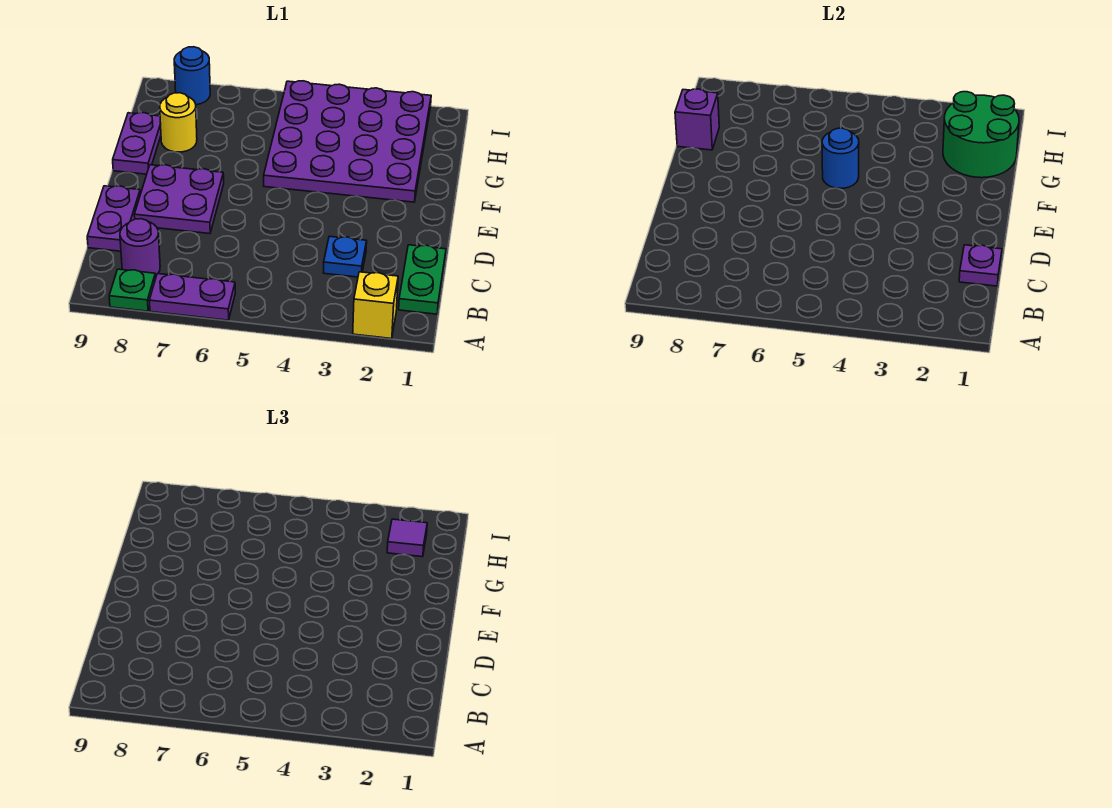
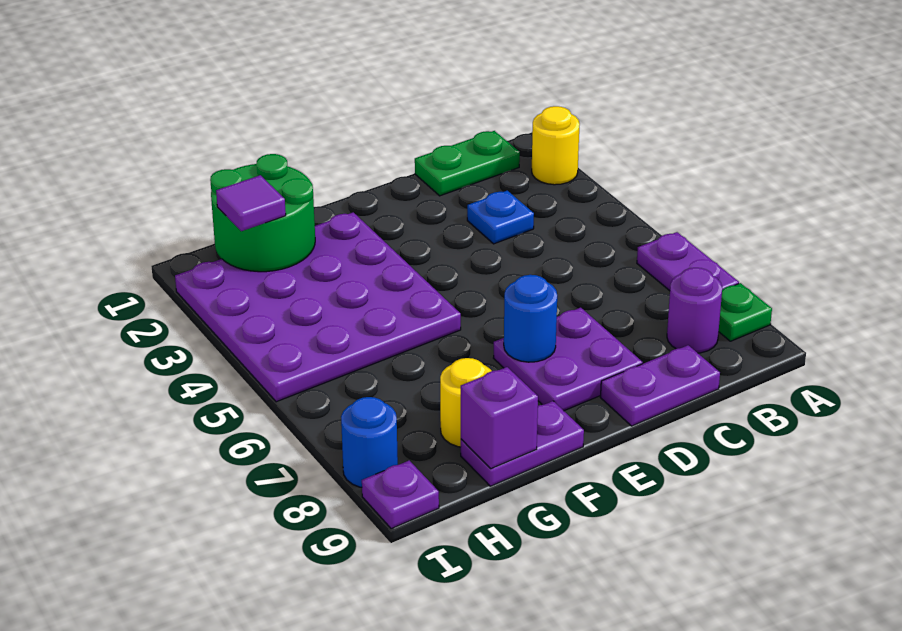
yellow brick A2 level 1 -> yellow round brick A2 level 1
purple plate C1 level 2 -> purple plate I9 level 1
blue round brick F5 level 2 -> blue round brick E7 level 2

